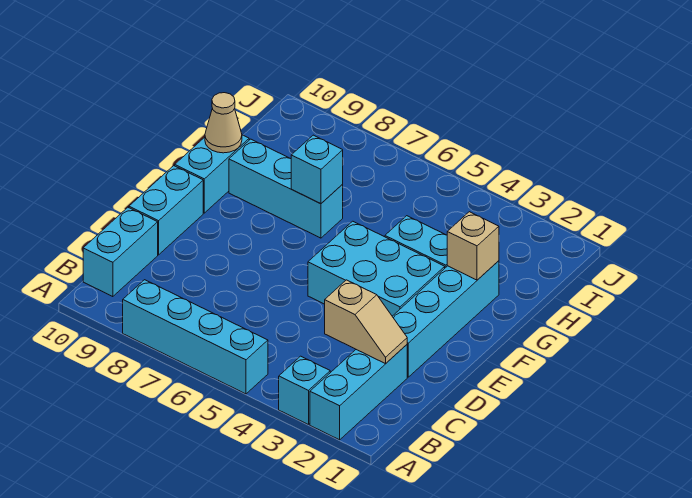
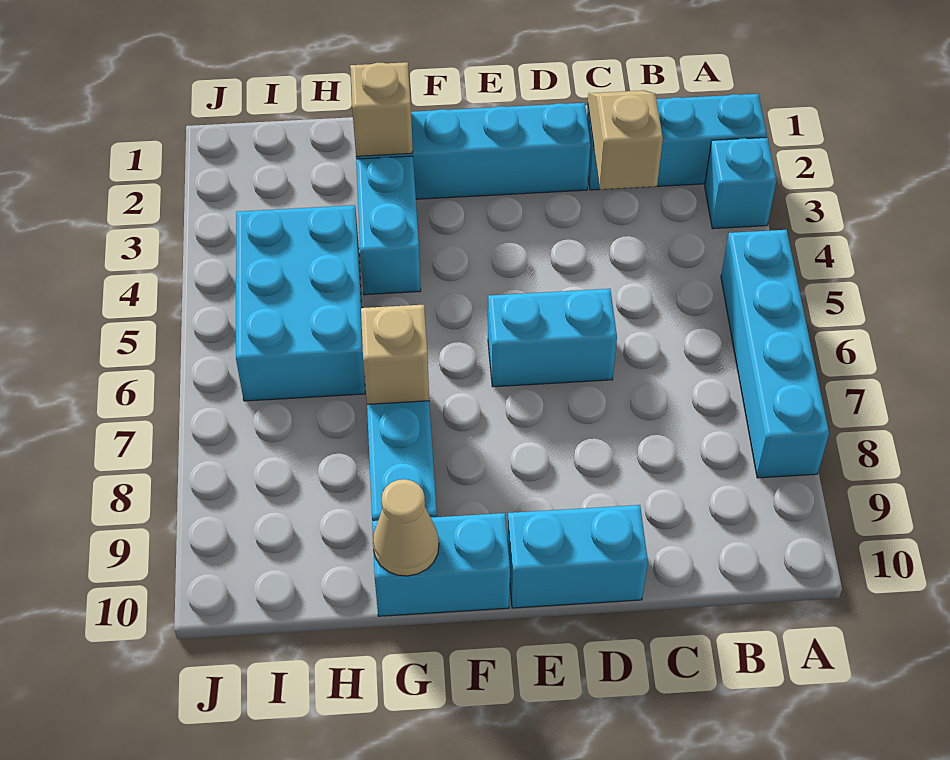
cyan brick B10:C10 level 1 -> cyan brick D6:E6 level 1
cyan brick E3:F5 level 1 -> cyan brick H4:I6 level 1
cyan brick G7 level 2 -> tan brick G7 level 2

